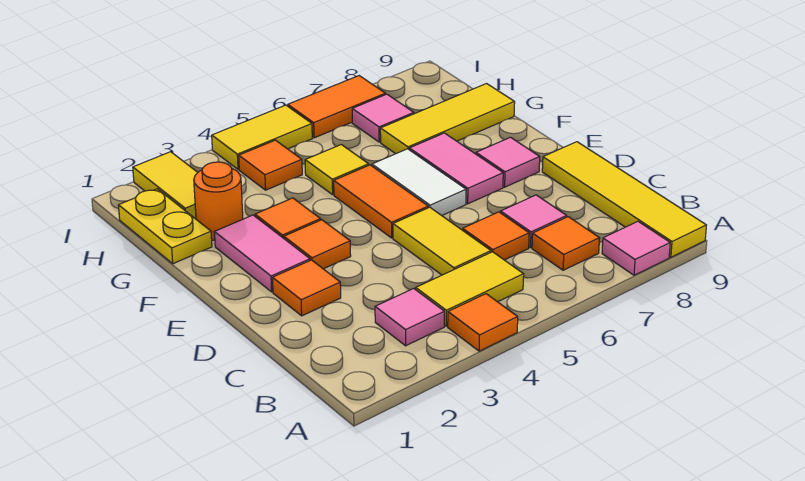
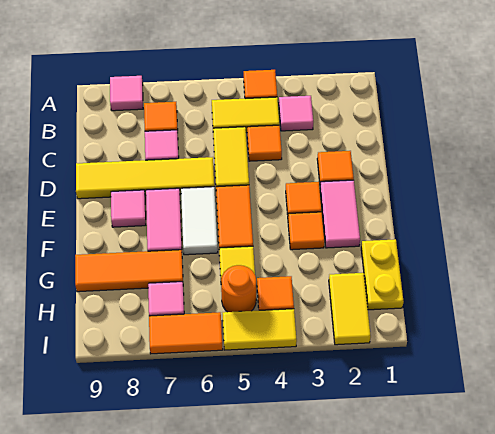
yellow tile A9:D9 level 1 -> yellow tile D6:D9 level 1
orange tile C6 level 1 -> orange tile C4 level 1
orange round brick G2 level 1 -> orange round brick H5 level 1
yellow tile G7:G9 level 1 -> orange tile G7:G9 level 1

